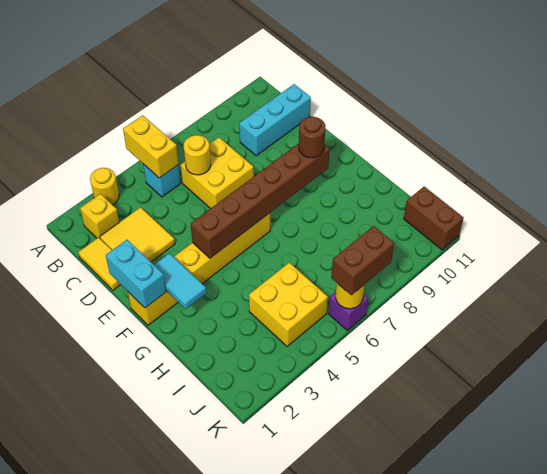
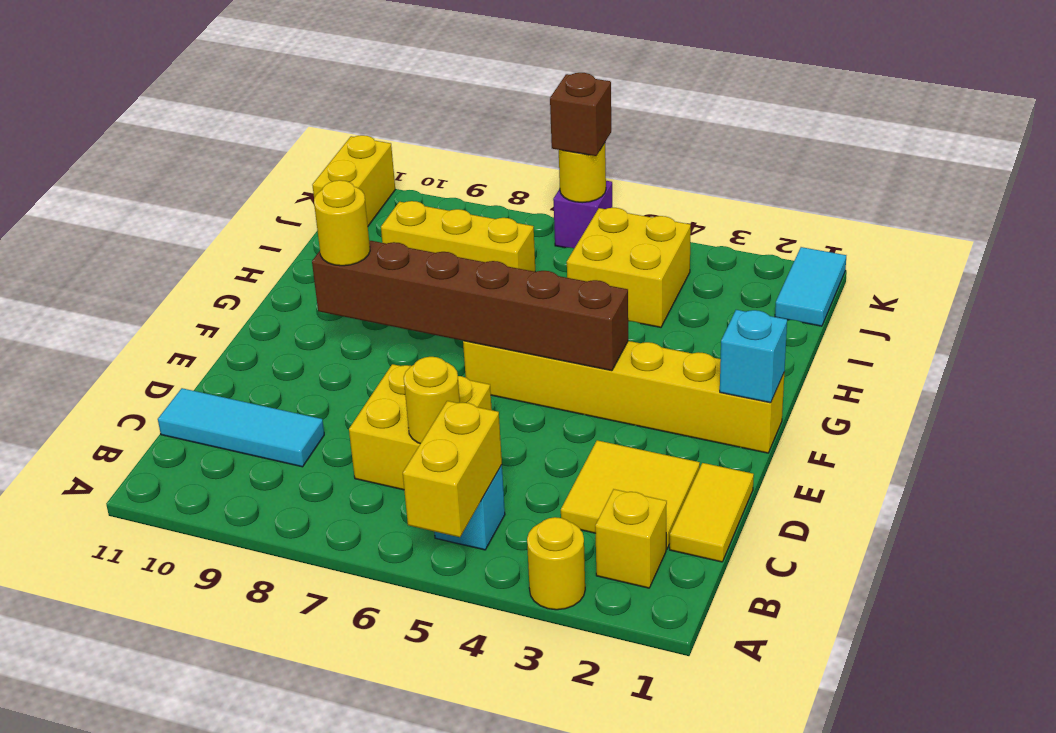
cyan brick C9:C11 level 1 -> cyan tile C9:C11 level 1
cyan brick E1:F1 level 2 -> cyan brick F1 level 2
cyan tile F2:G2 level 2 -> cyan tile J1:K1 level 1
brown round brick F9 level 3 -> yellow round brick F9 level 3
none -> yellow brick I7:I9 level 1
brown brick J11:K11 level 1 -> yellow brick J11:K11 level 1
brown brick K6:K7 level 3 -> brown brick K6 level 3

